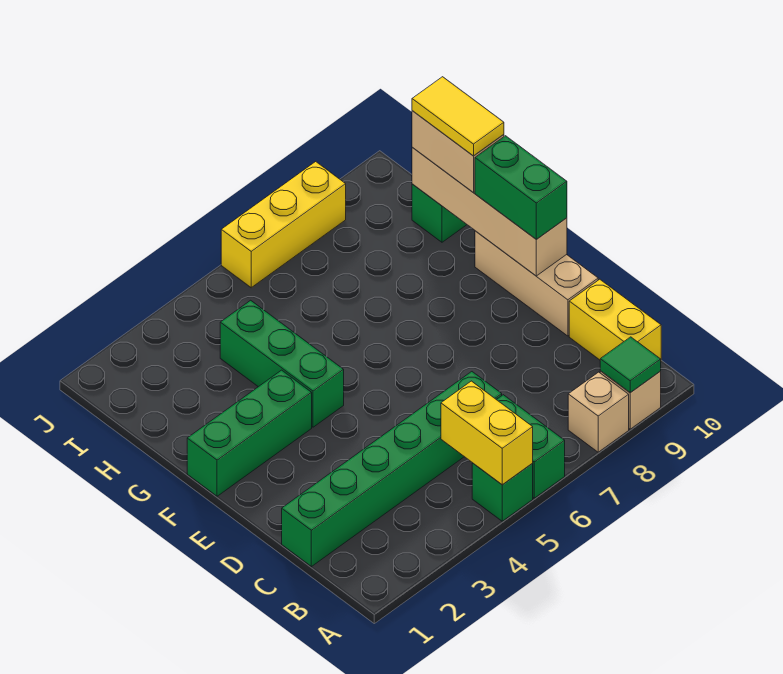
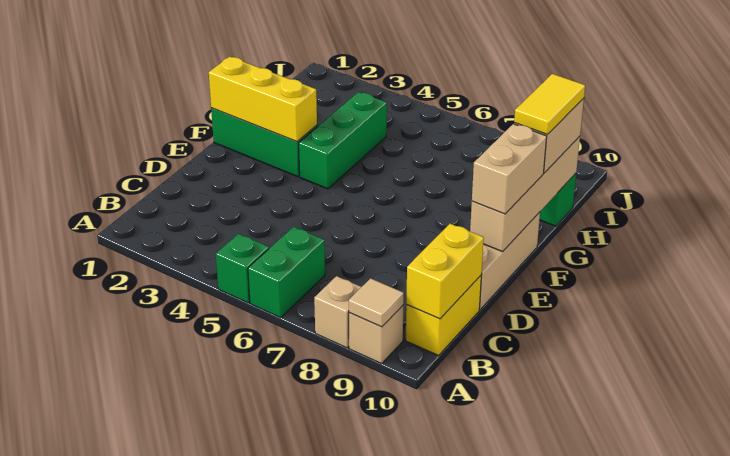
yellow brick A5:B5 level 2 -> yellow brick B10:C10 level 2
green tile A9 level 2 -> tan tile A9 level 2
green brick C1:C6 level 1 -> none
green brick E10:F10 level 3 -> tan brick E10:F10 level 3
yellow brick J6:J8 level 1 -> yellow brick F1:F3 level 2

